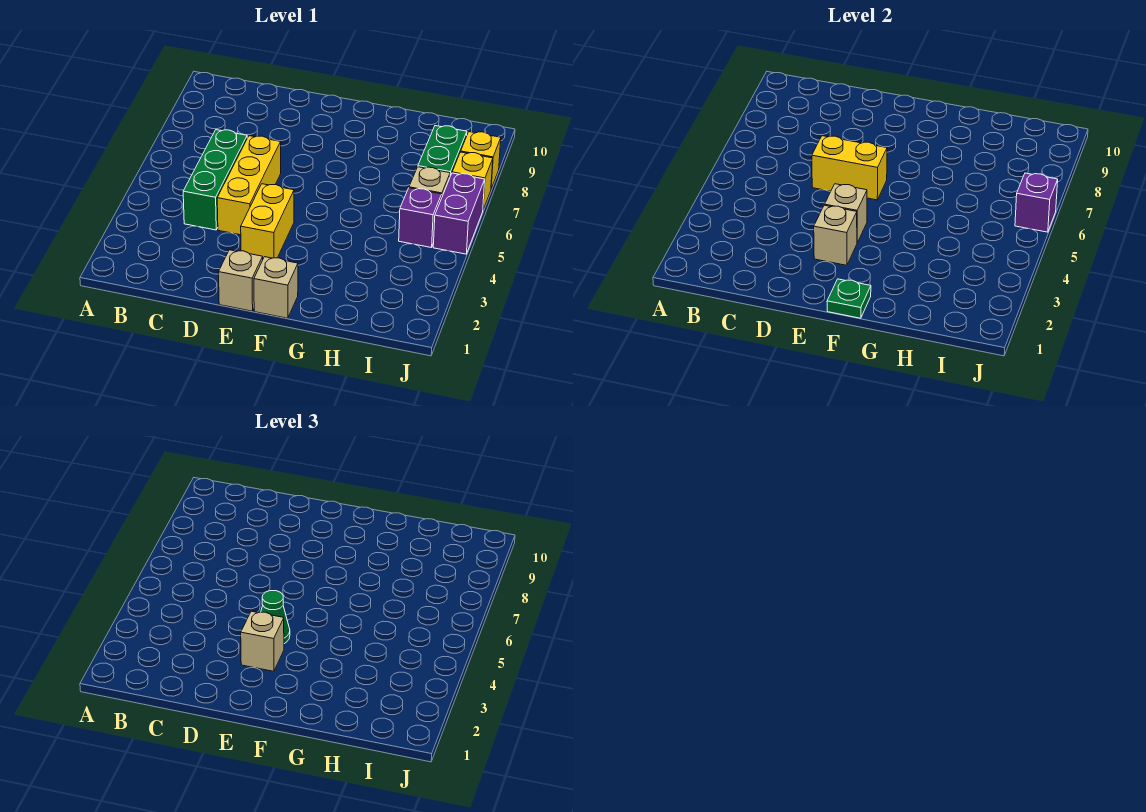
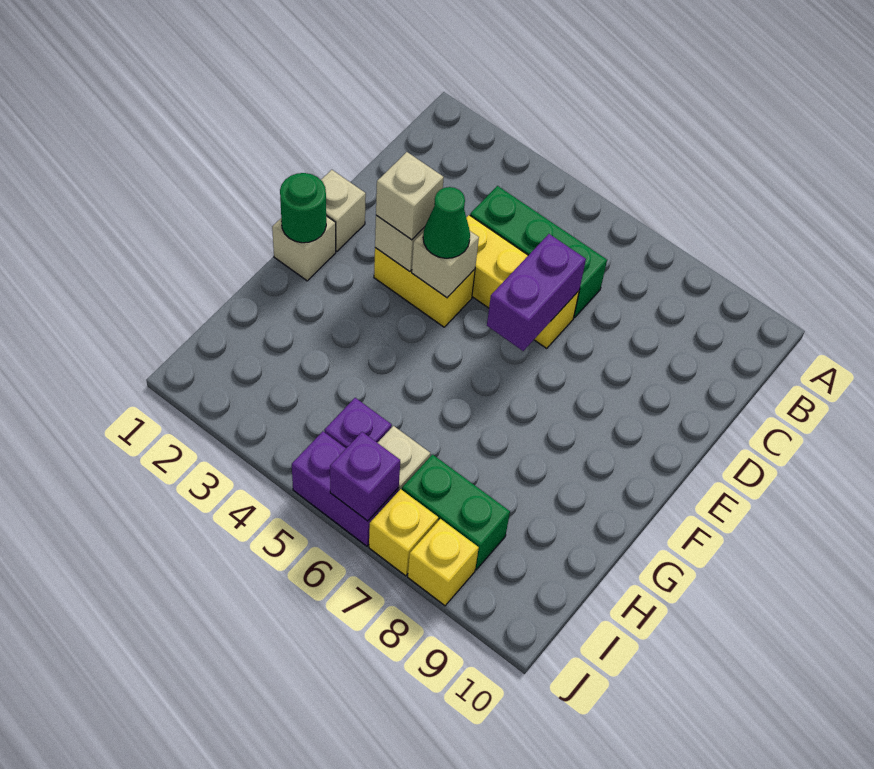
yellow brick D6:E6 level 2 -> purple brick D6:E6 level 2
green plate F1 level 2 -> green round brick F1 level 2

